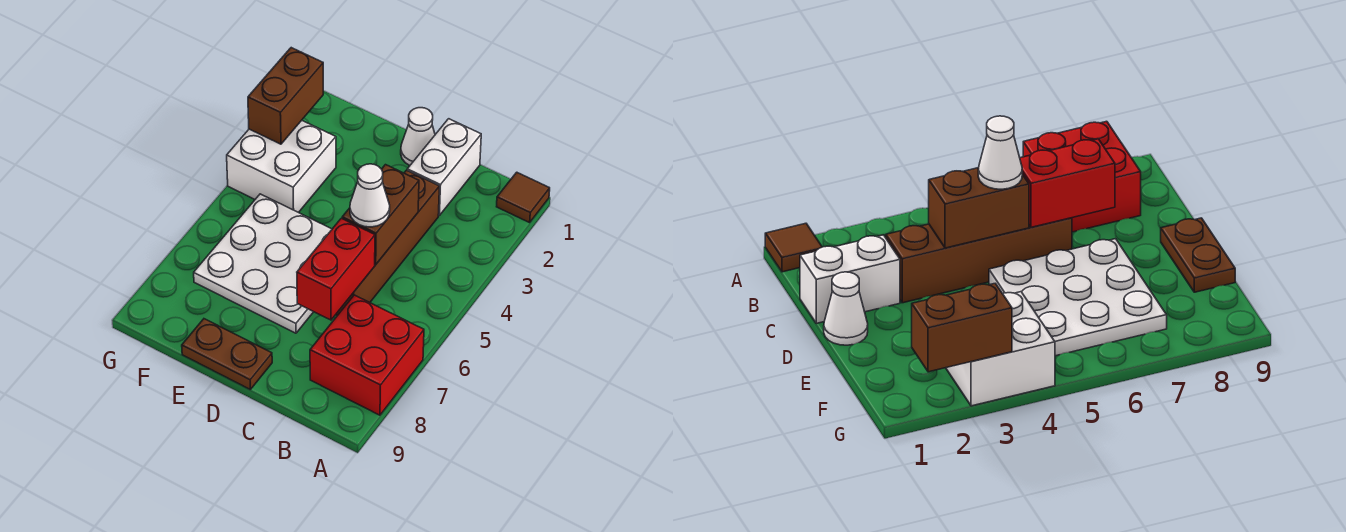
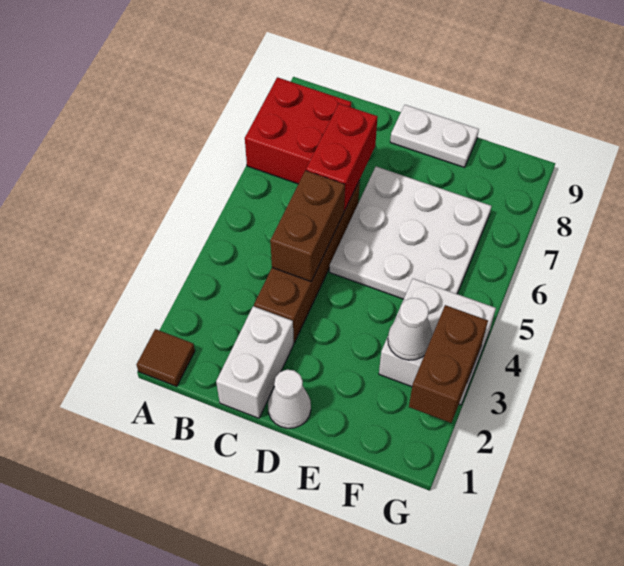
white cone C5 level 3 -> white cone F3 level 2
brown plate D9:E9 level 1 -> white plate D9:E9 level 1

